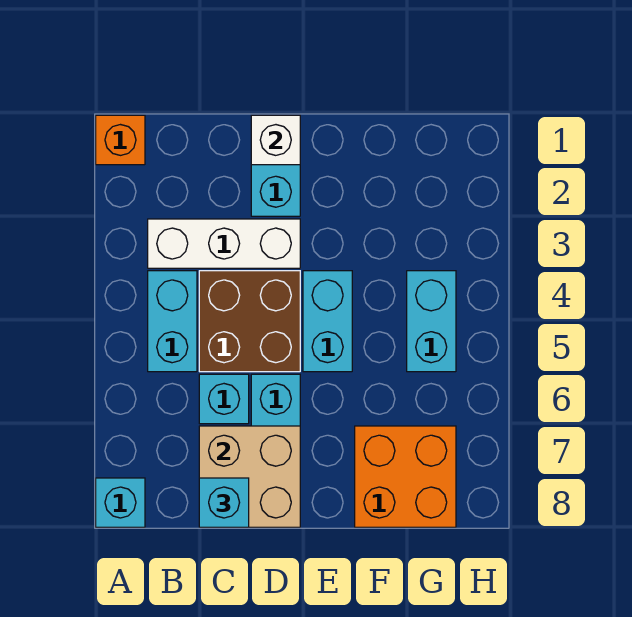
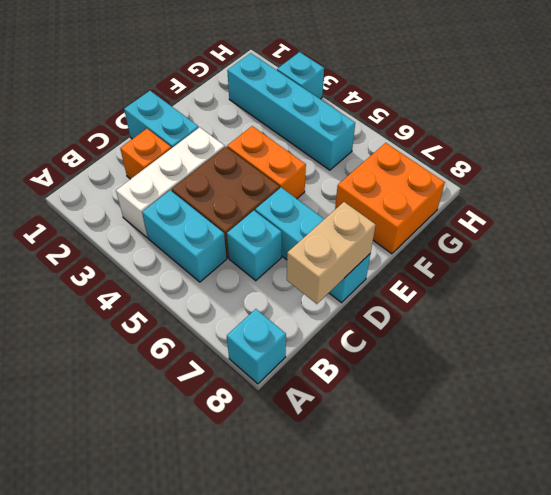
orange brick A1 level 1 -> orange brick C2 level 1
tan brick C7:D8 level 2 -> tan brick C8:D8 level 2
cyan brick C8 level 3 -> cyan brick H3 level 1
white brick D1 level 2 -> none
cyan brick E4:E5 level 1 -> orange brick E4:E5 level 1
cyan brick G4:G5 level 1 -> cyan brick G2:G5 level 1

